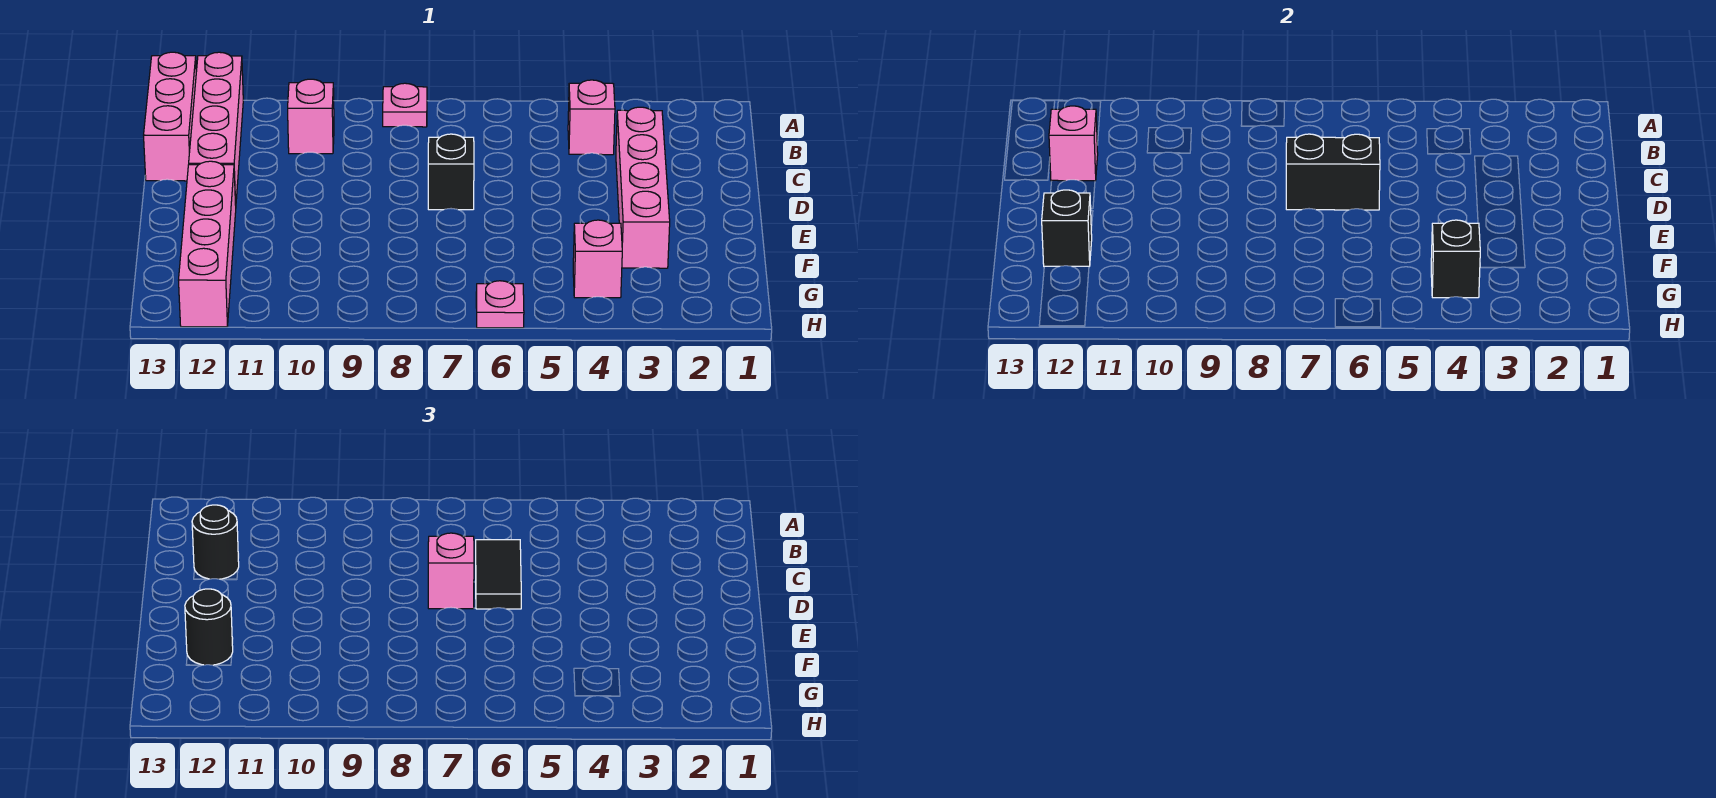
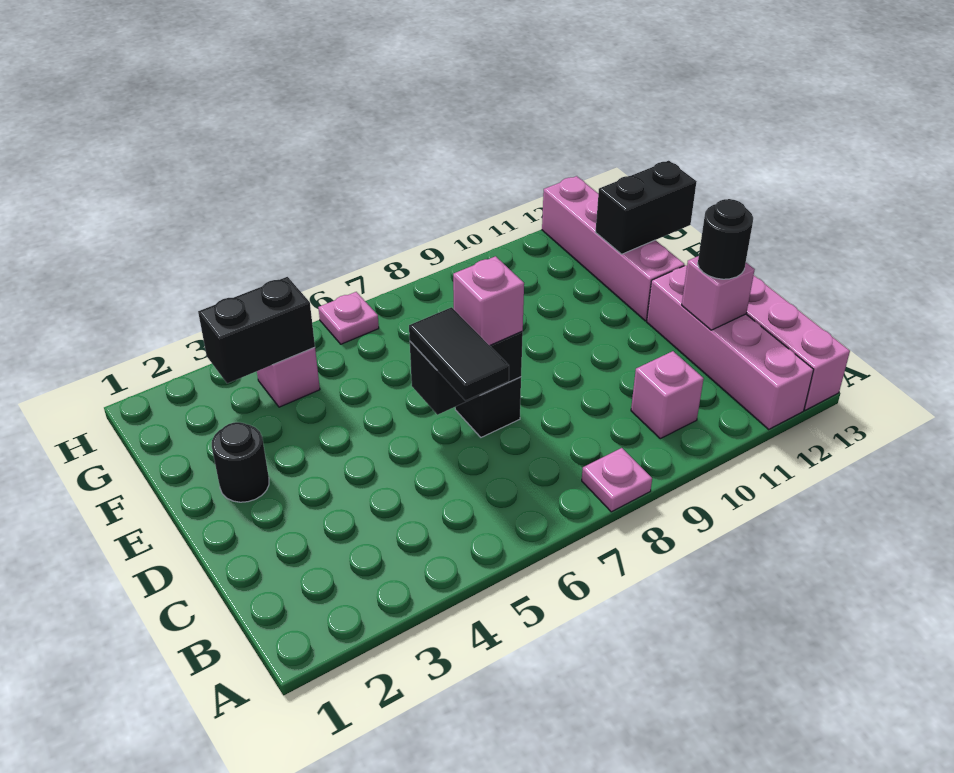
pink brick B4 level 1 -> none
pink brick C3:F3 level 1 -> none
black brick F12 level 2 -> black brick F12:F13 level 2
black round brick F12 level 3 -> black round brick E2 level 1
black brick G4 level 2 -> black brick G3:G4 level 2

